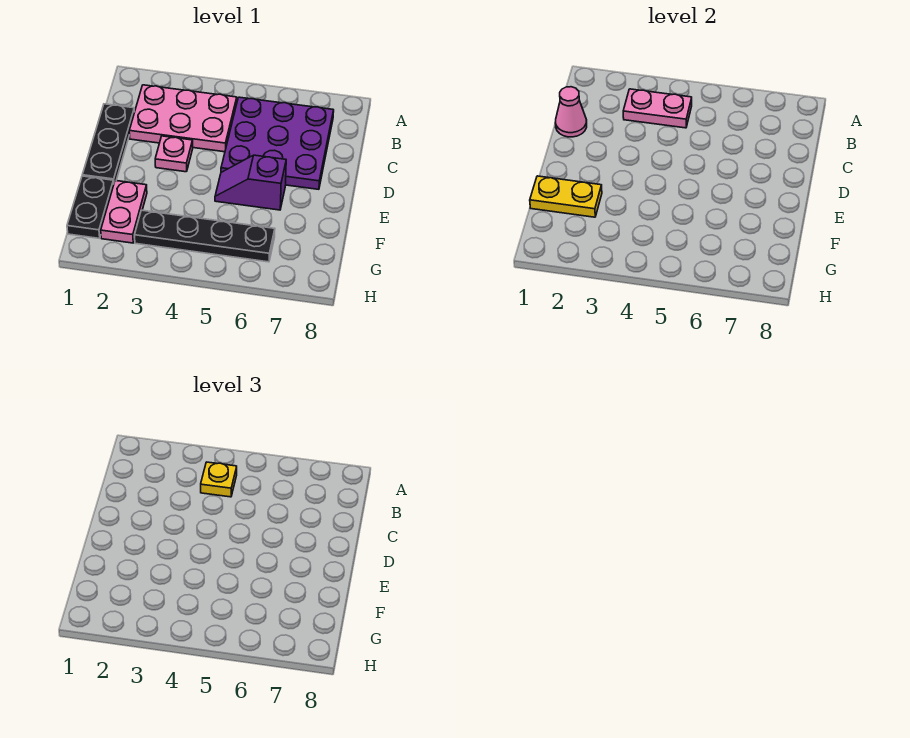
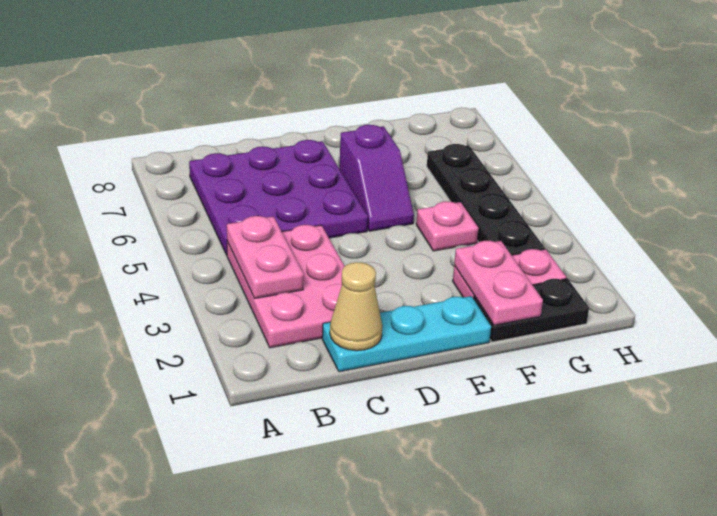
yellow plate B4 level 3 -> none
black plate C1:E1 level 1 -> cyan plate C1:E1 level 1
pink cone C1 level 2 -> tan cone C1 level 2
pink plate D3 level 1 -> pink plate F4 level 1
yellow plate F1:F2 level 2 -> pink plate F1:F2 level 2

